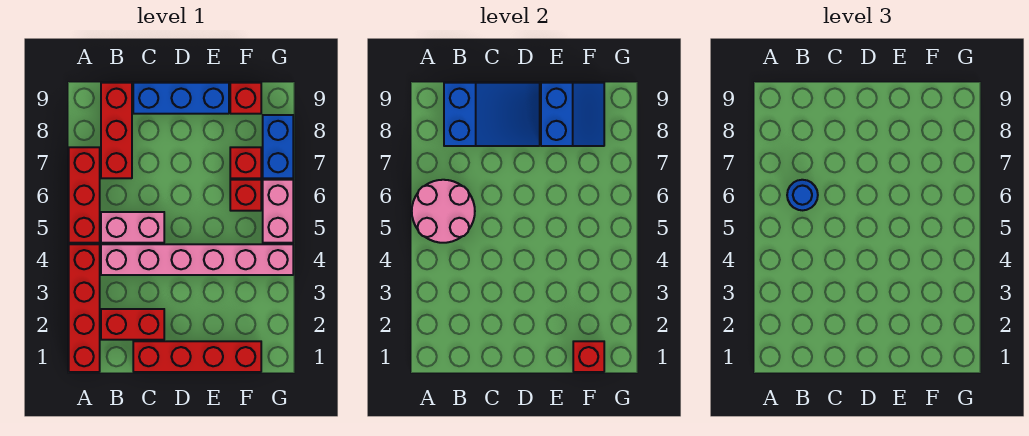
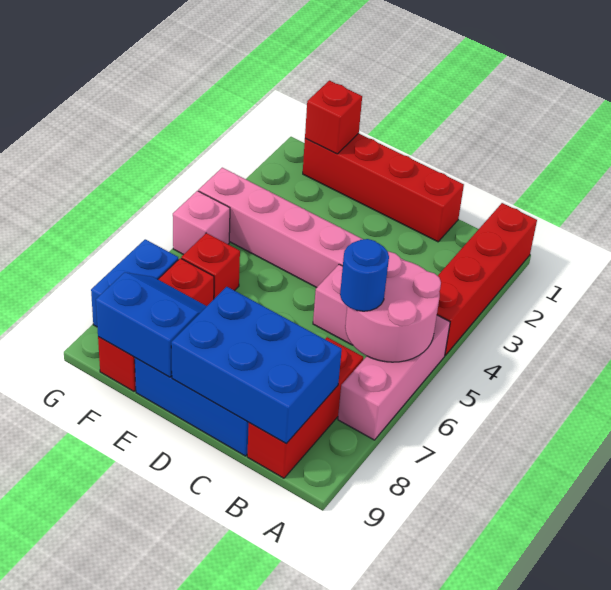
red brick A5:A7 level 1 -> pink brick A5:A7 level 1
red brick B2:C2 level 1 -> none
blue slope B8:D9 level 2 top B -> blue brick B8:D9 level 2
blue slope E8:F9 level 2 top E -> blue slope E8:F9 level 2 top 9
pink brick G5:G6 level 1 -> pink brick G5 level 1

